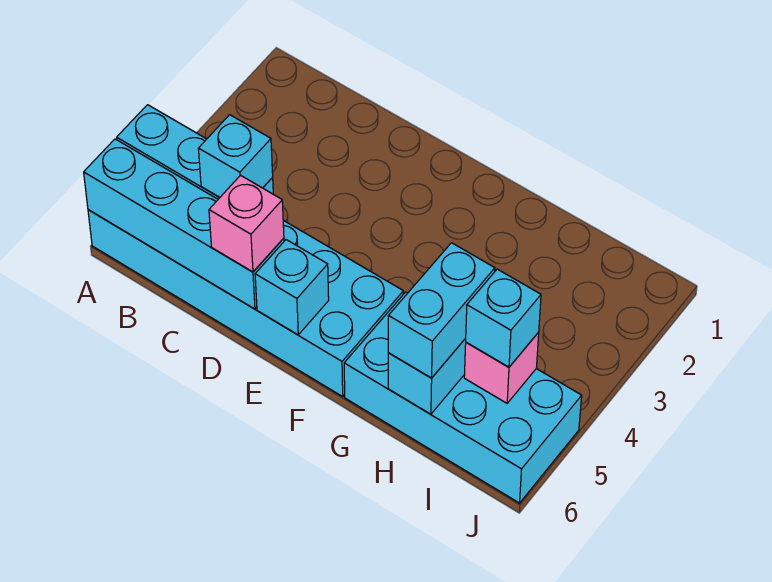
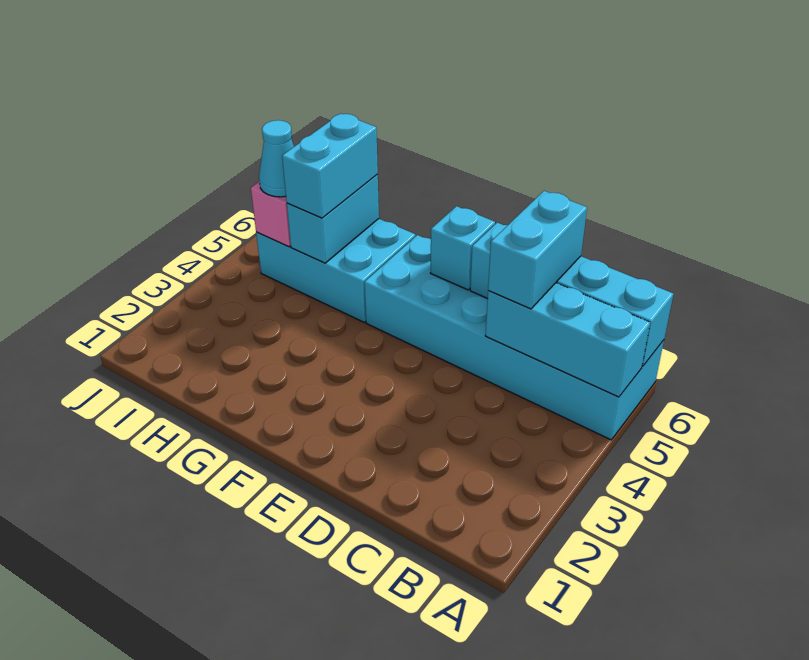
cyan brick C5 level 3 -> cyan brick C5:C6 level 3
pink brick D6 level 3 -> none
cyan brick G5:J6 level 1 -> cyan brick G5:I6 level 1
cyan brick I5 level 3 -> cyan cone I5 level 3

